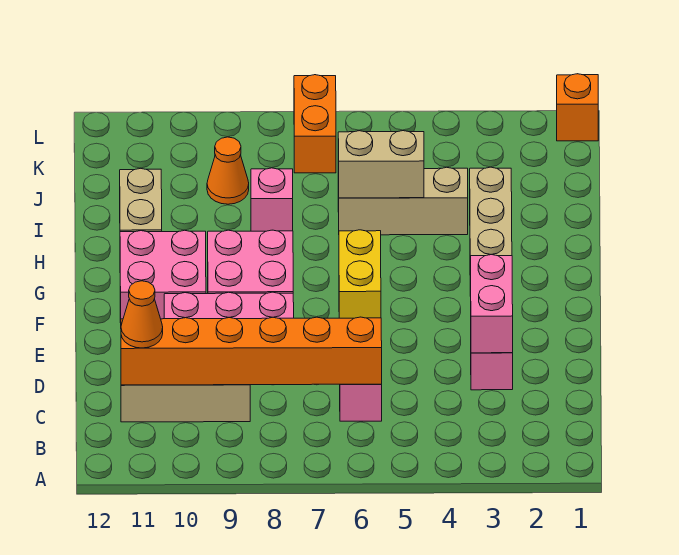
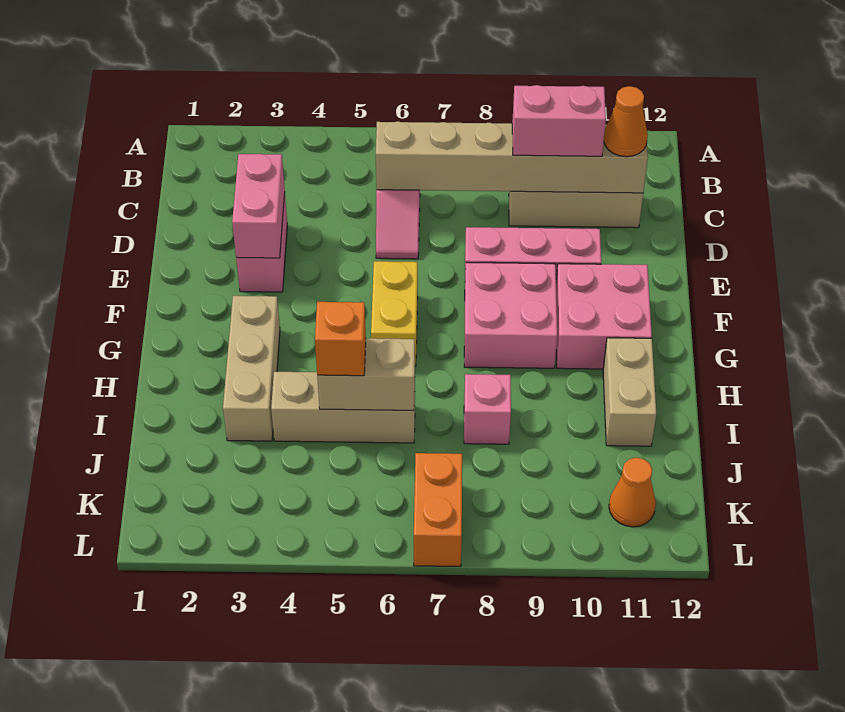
orange brick C6:C11 level 2 -> tan brick C6:C11 level 2
none -> pink brick C9:C10 level 3
orange cone J9 level 1 -> orange cone K11 level 1
orange brick L1 level 1 -> orange brick I5 level 3

